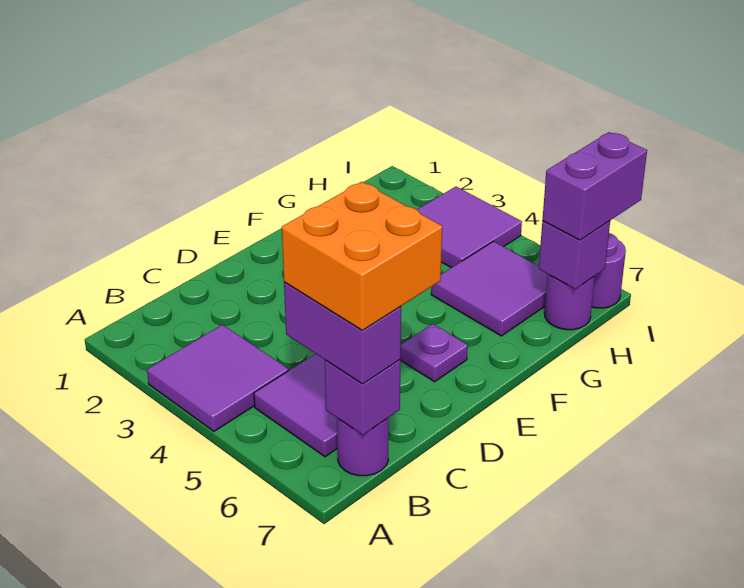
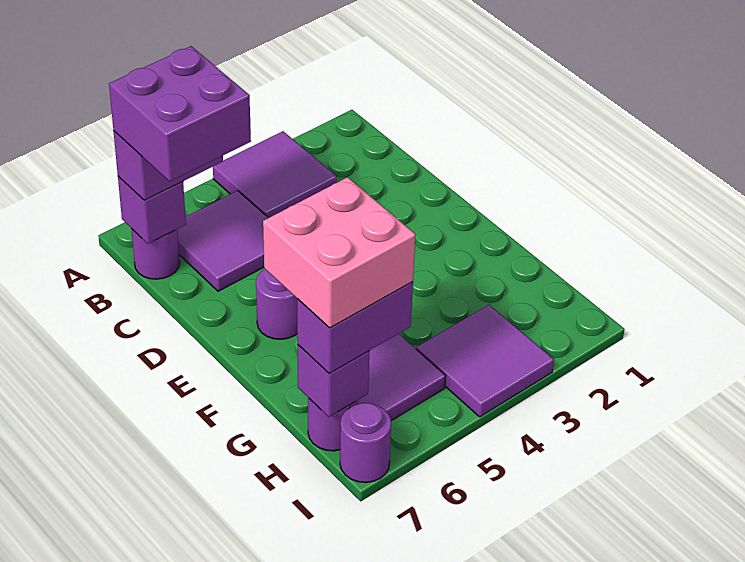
orange brick B6:C7 level 4 -> purple brick B6:C7 level 4
purple plate E6 level 1 -> purple round brick E6 level 1
none -> pink brick G6:H7 level 4
purple brick H7:I7 level 3 -> purple brick H6:H7 level 3

